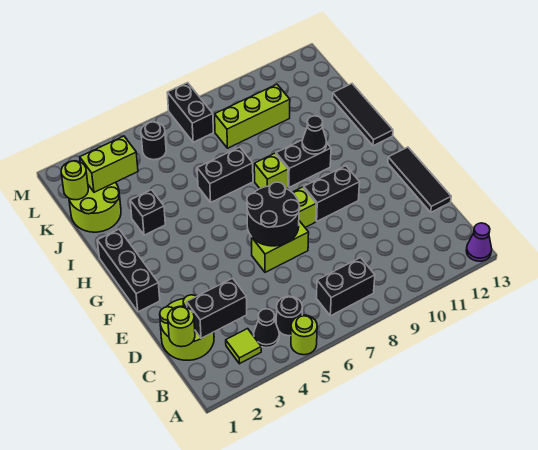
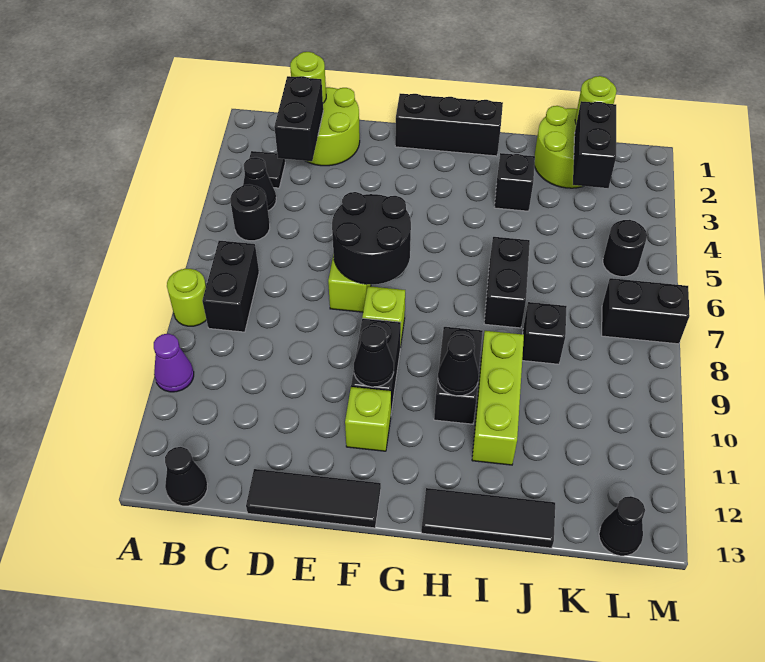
lime round brick A5 level 1 -> lime round brick A8 level 1
purple cone A13 level 1 -> purple cone A10 level 1
lime tile B3 level 1 -> black tile B3 level 1
none -> black cone B13 level 1
none -> black cone F10 level 2
lime brick H8 level 1 -> lime brick F11 level 1
none -> black brick J8 level 1
lime brick K2:K3 level 2 -> black brick K2:K3 level 2
lime brick K8:K10 level 1 -> lime brick I9:I11 level 1
none -> black cone L13 level 1

